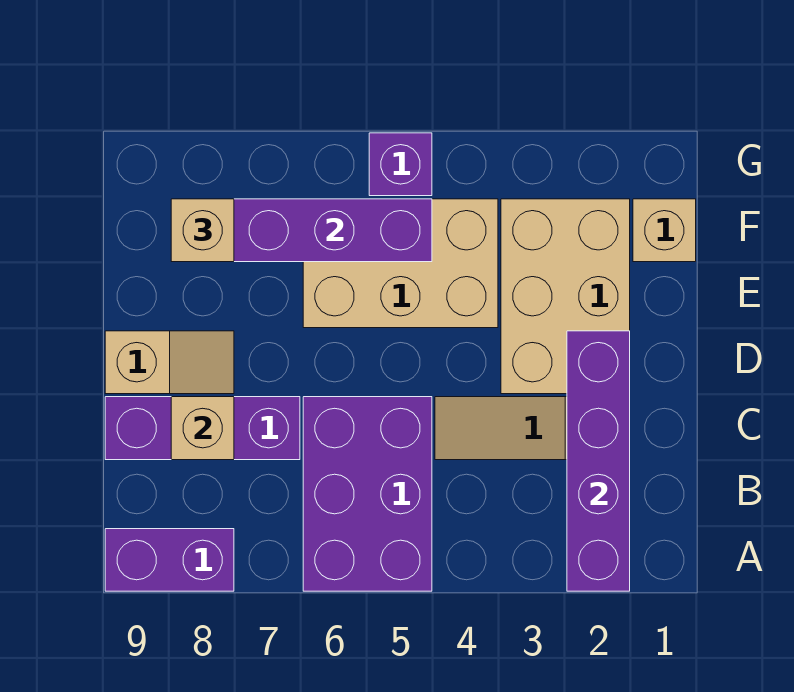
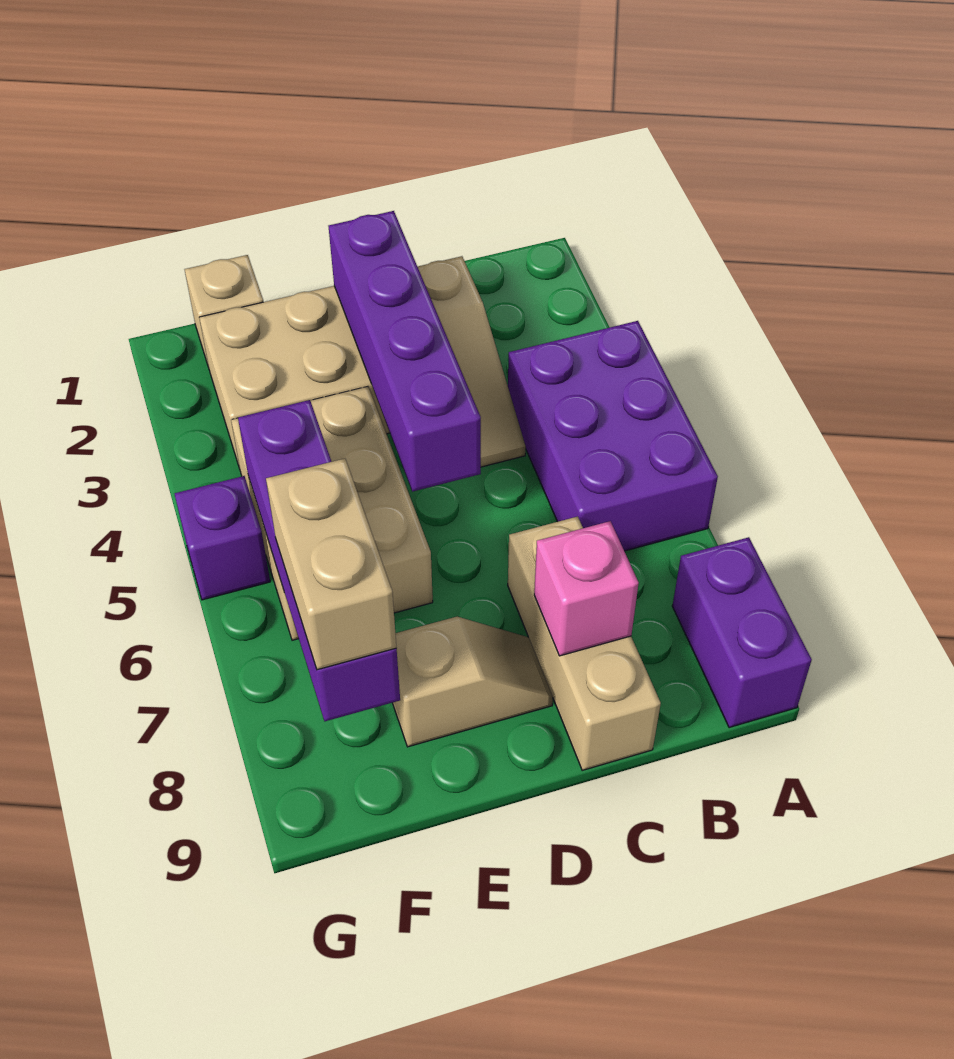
purple brick A2:D2 level 2 -> purple brick D2:D5 level 2
purple brick A5:C6 level 1 -> purple brick A4:B6 level 1
purple brick C7:C9 level 1 -> tan brick C7:C9 level 1
tan brick C8 level 2 -> pink brick C8 level 2
tan slope D8:D9 level 1 top 9 -> tan slope D8:E8 level 1 top E
tan brick F8 level 3 -> tan brick F7:F8 level 3

